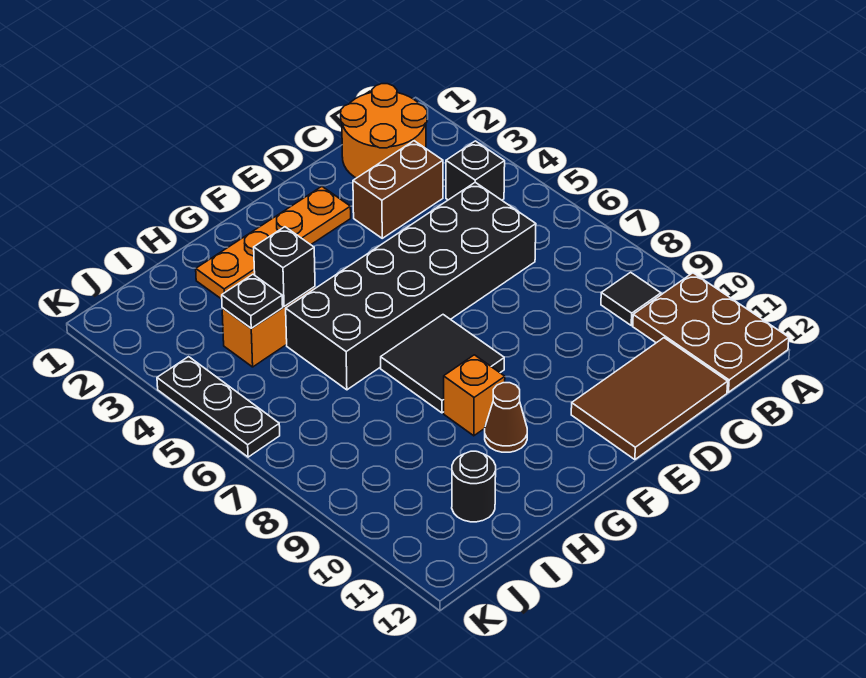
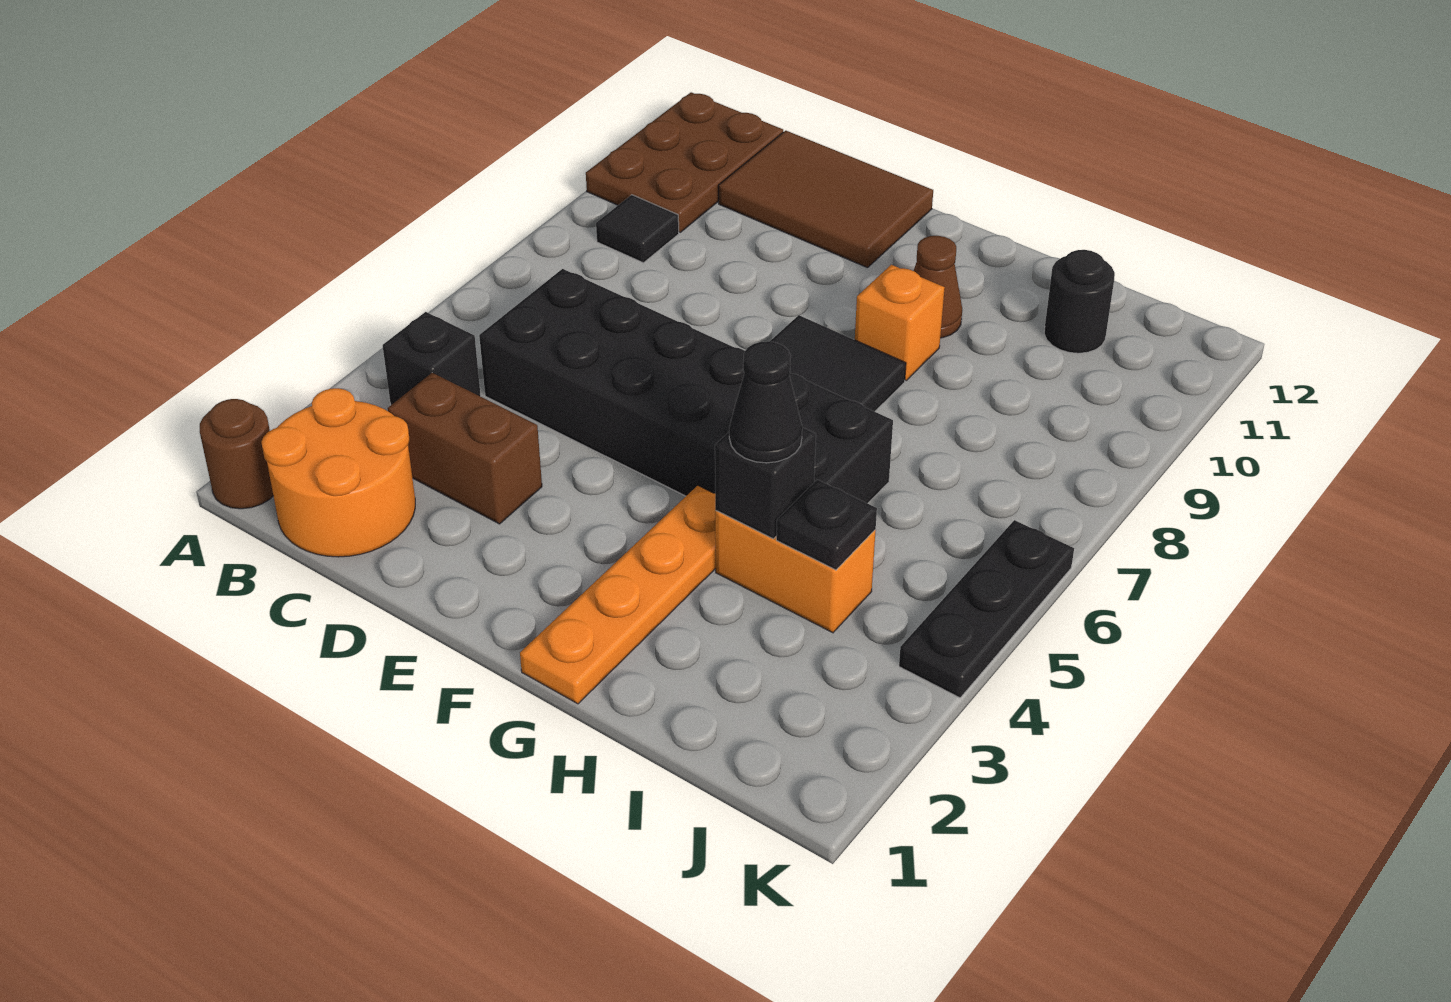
none -> brown round brick A1 level 1
orange plate E2:H2 level 1 -> orange plate G1:G4 level 1
none -> black cone H4 level 3

